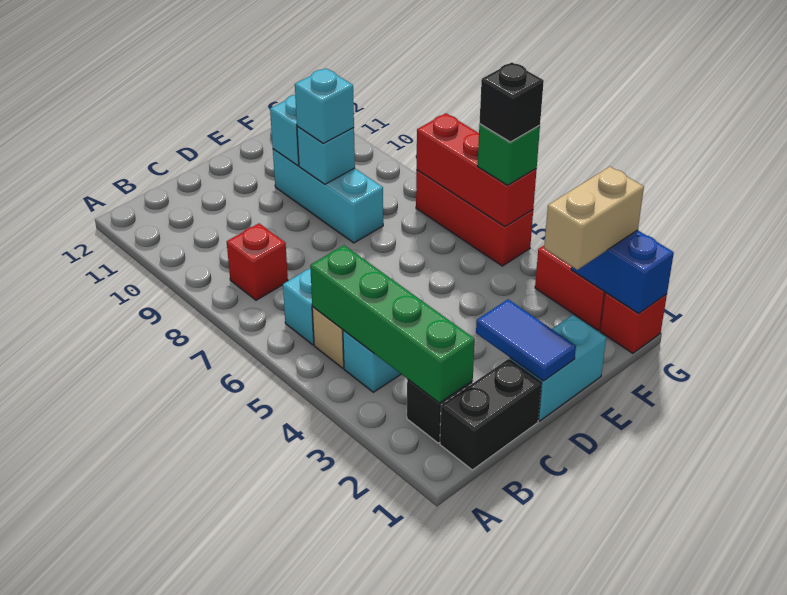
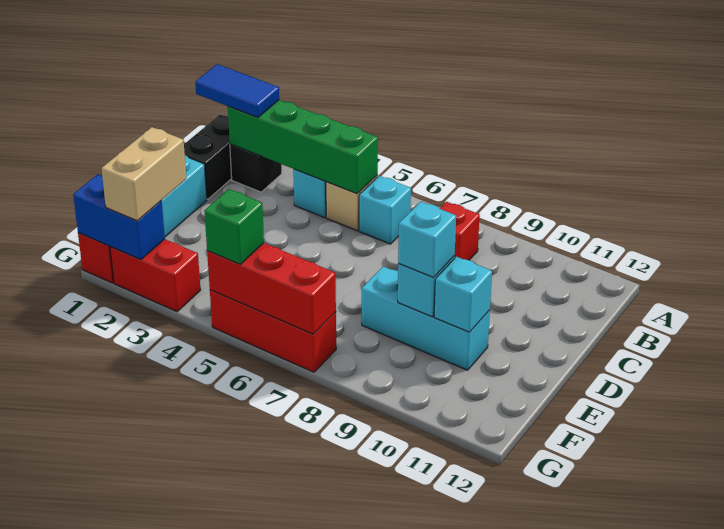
blue tile D1:D2 level 2 -> blue tile B1:B2 level 3
black brick G5 level 4 -> none

